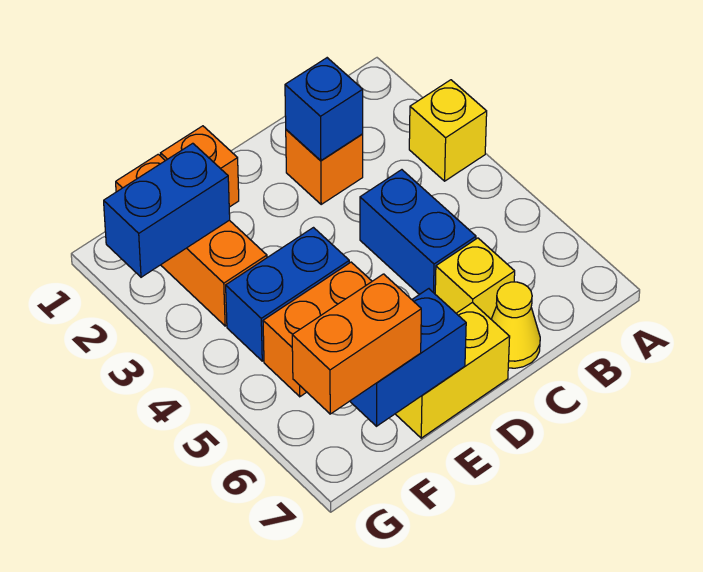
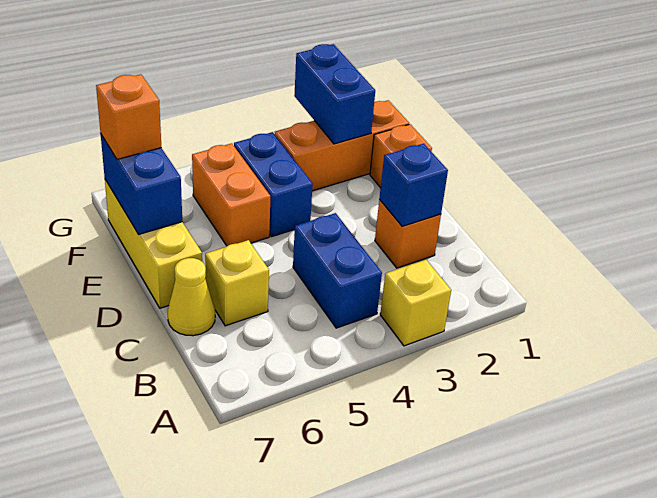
blue brick C4:C5 level 1 -> blue brick B4:C4 level 1
yellow brick D7:E7 level 1 -> yellow brick D7:F7 level 1
orange brick F7:G7 level 3 -> orange brick F7 level 3

